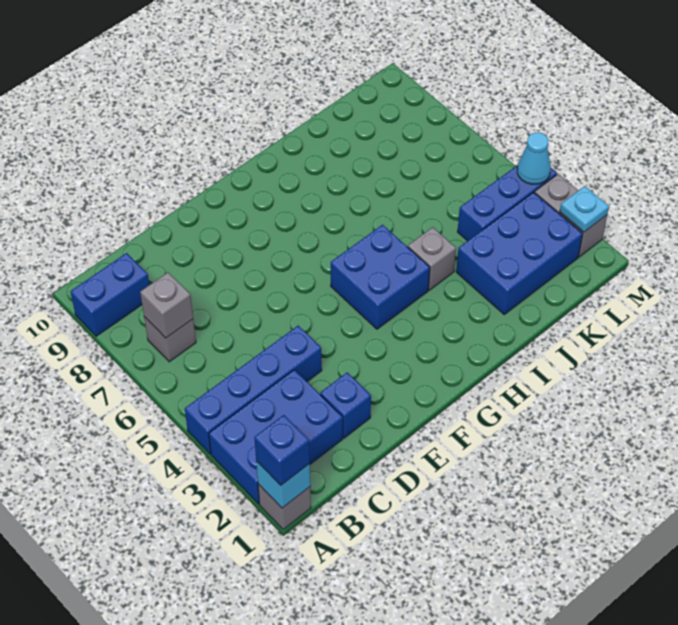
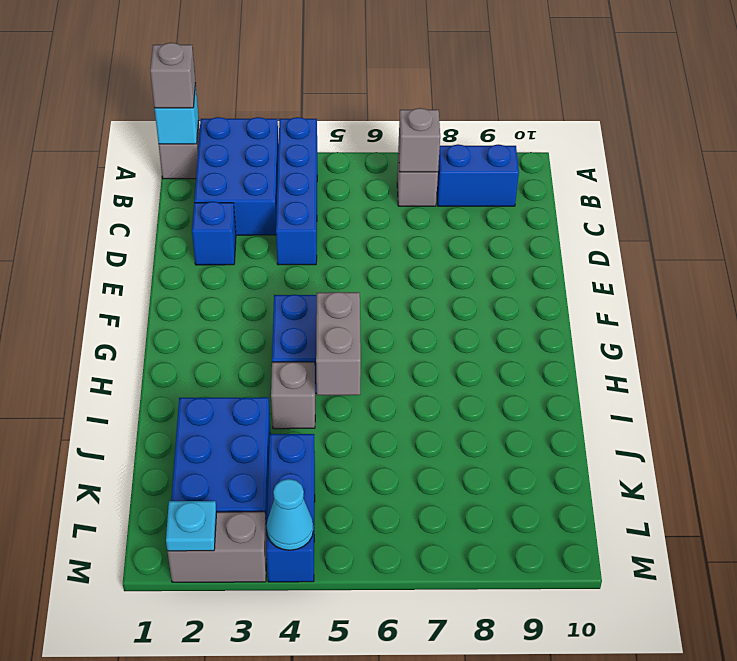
blue brick A1 level 3 -> grey brick A1 level 3
blue brick A9:B9 level 1 -> blue brick B8:B9 level 1
none -> grey brick H5:I5 level 2

